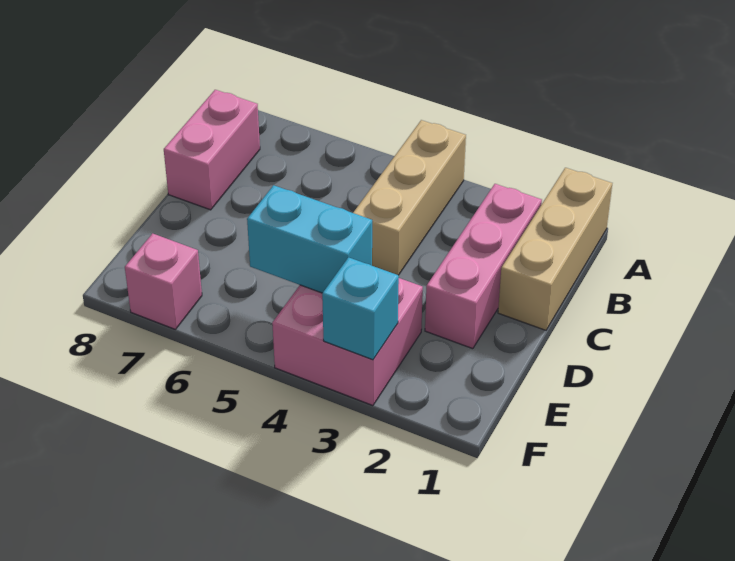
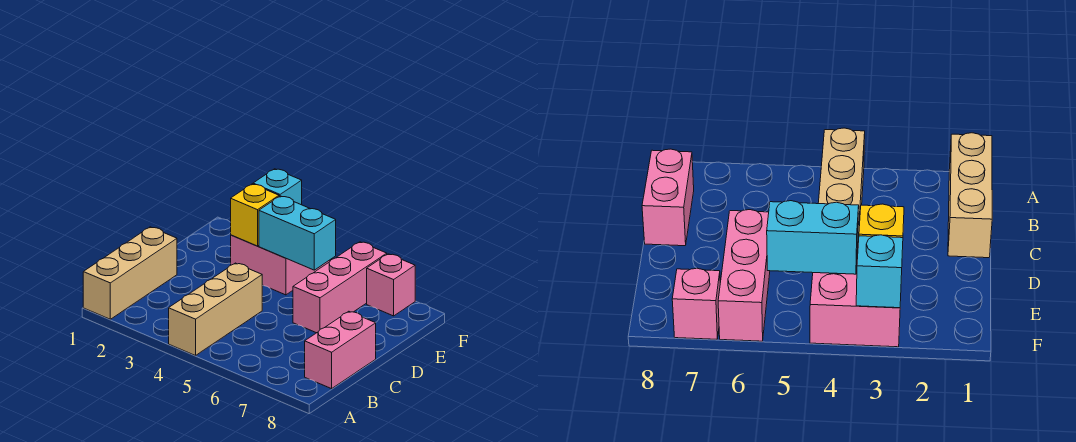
pink brick B2:D2 level 1 -> pink brick D6:F6 level 1
none -> yellow brick E3 level 2

